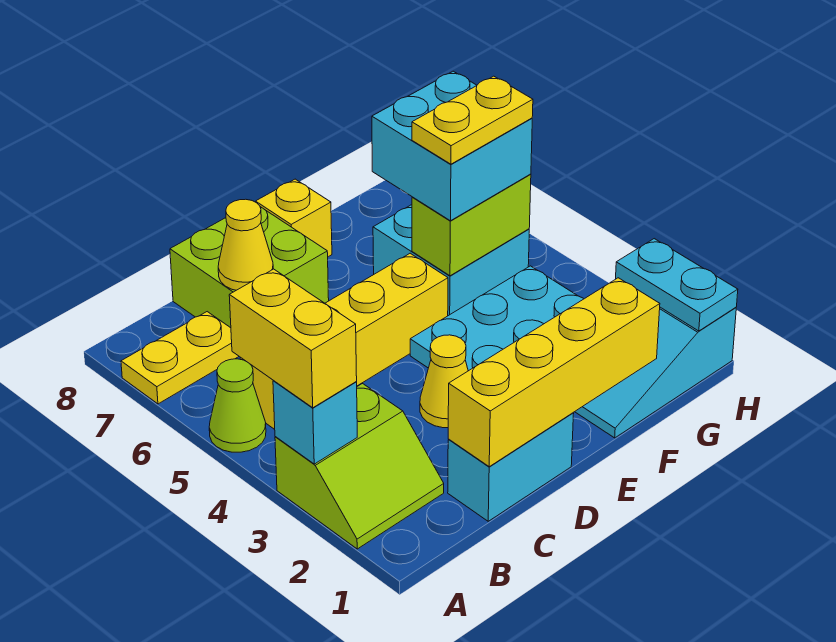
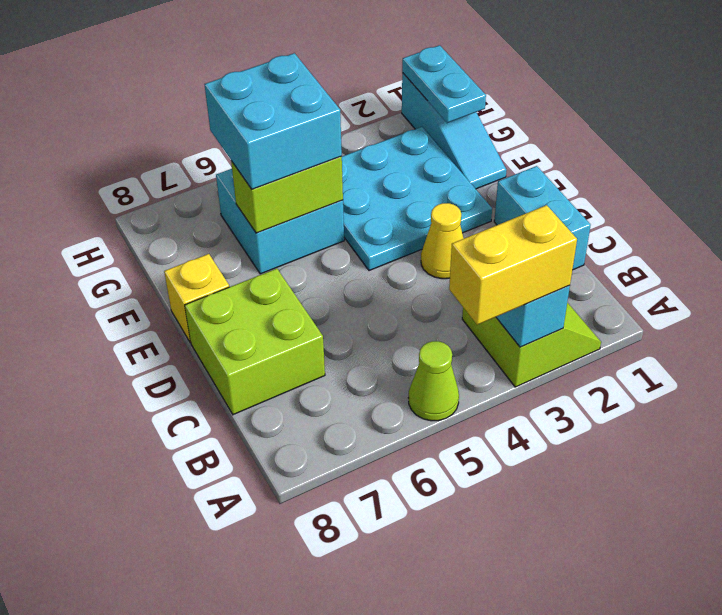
yellow plate A7:B7 level 1 -> none
yellow brick B5:E5 level 1 -> none
yellow brick C1:F1 level 2 -> none
yellow cone C7 level 2 -> none
lime brick F5:G5 level 2 -> lime brick F5:F6 level 2
yellow plate F5:G5 level 4 -> none
cyan plate H1:H2 level 2 -> cyan plate G1:H1 level 2

